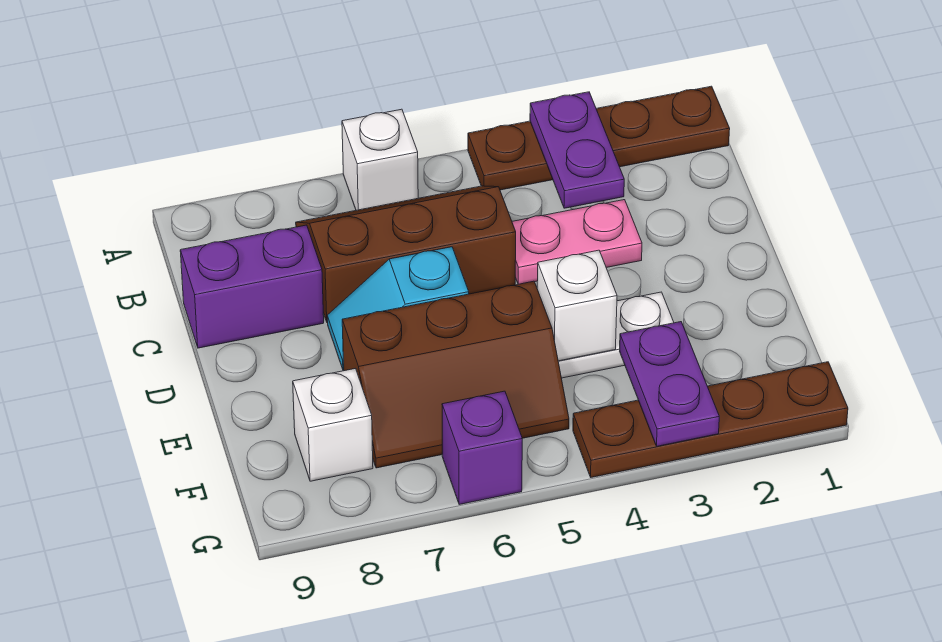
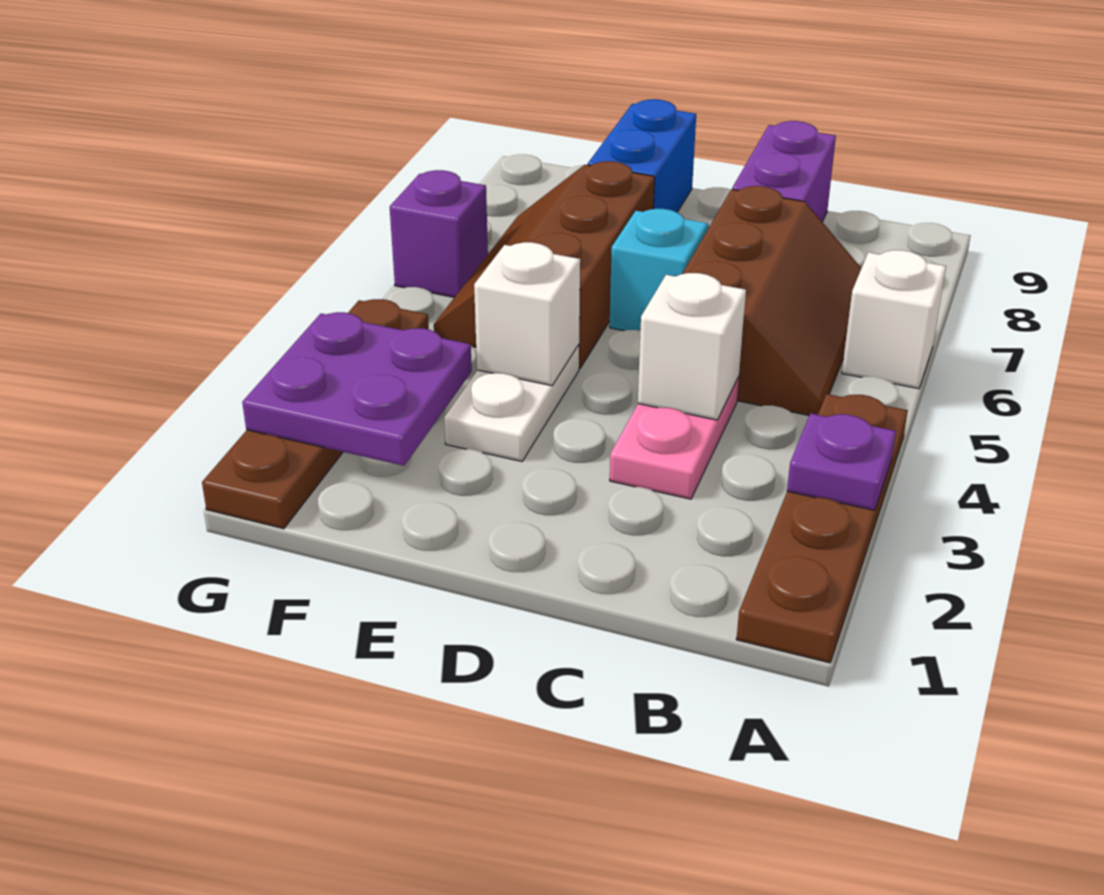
purple plate A3:B3 level 2 -> purple plate A3 level 2
none -> blue brick E8:E9 level 1
purple plate F3:G3 level 2 -> purple plate F2:G3 level 2
white brick F8 level 1 -> white brick C4 level 2

